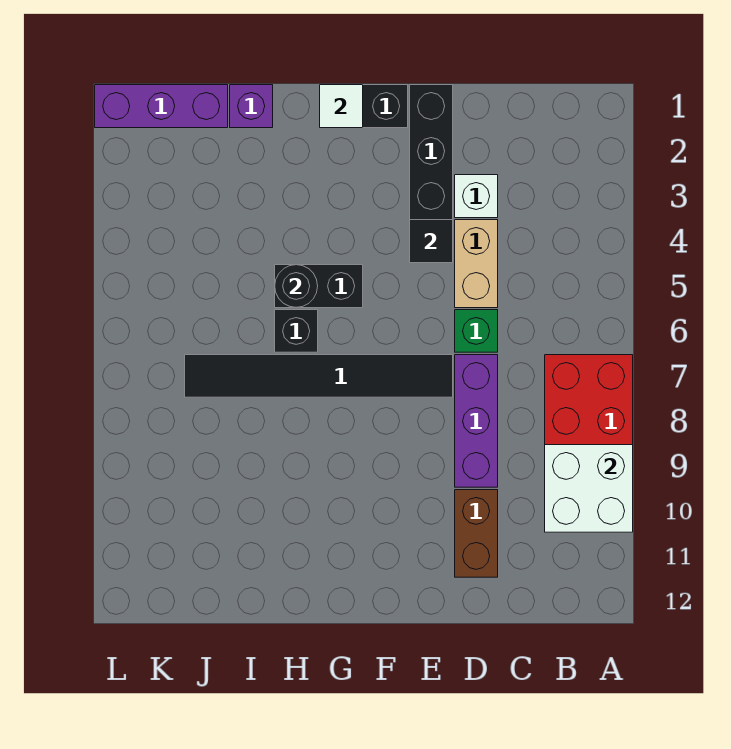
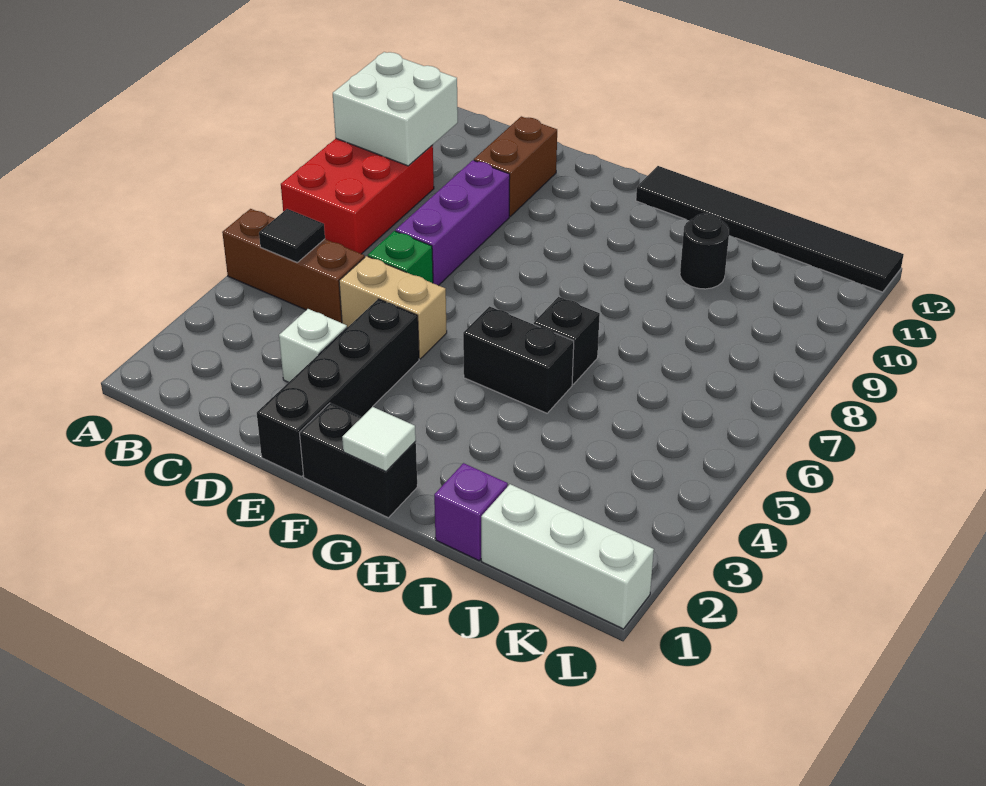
none -> brown brick A5:C5 level 1
tan brick D4:D5 level 1 -> tan brick D5:E5 level 1
black tile E4 level 2 -> black tile B5 level 2
black tile E7:J7 level 1 -> black tile G12:L12 level 1
black round brick H5 level 2 -> black round brick I10 level 1
purple brick J1:L1 level 1 -> white brick J1:L1 level 1

